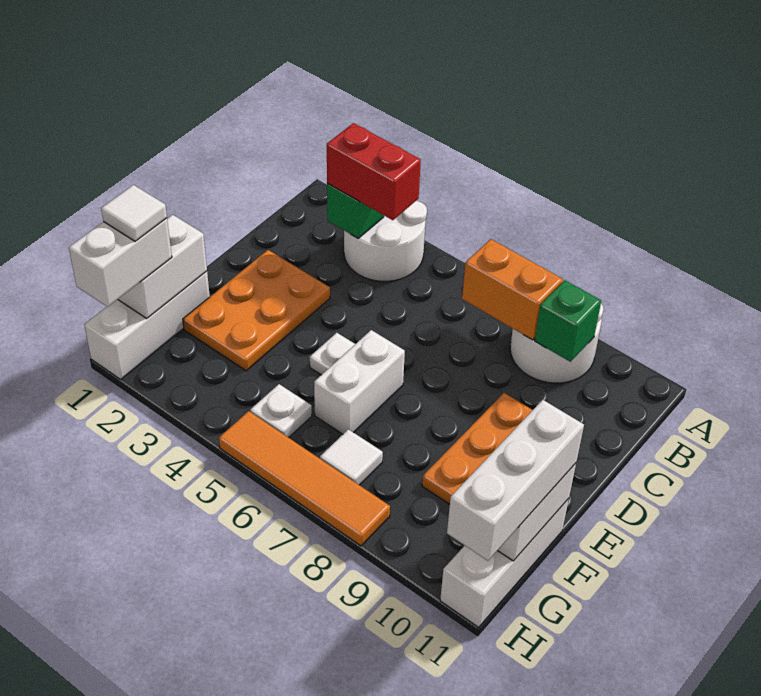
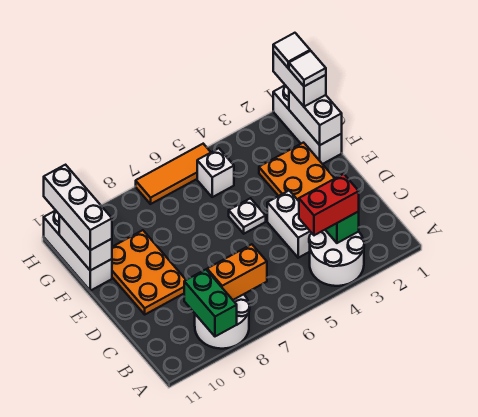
green brick B9 level 2 -> green brick A9:B9 level 2
white brick E6:F6 level 1 -> white brick C4:D4 level 1
white plate G5 level 1 -> white brick G5 level 1
white tile G7 level 1 -> white tile H1 level 4
orange tile H5:H8 level 1 -> orange tile H5:H7 level 1

